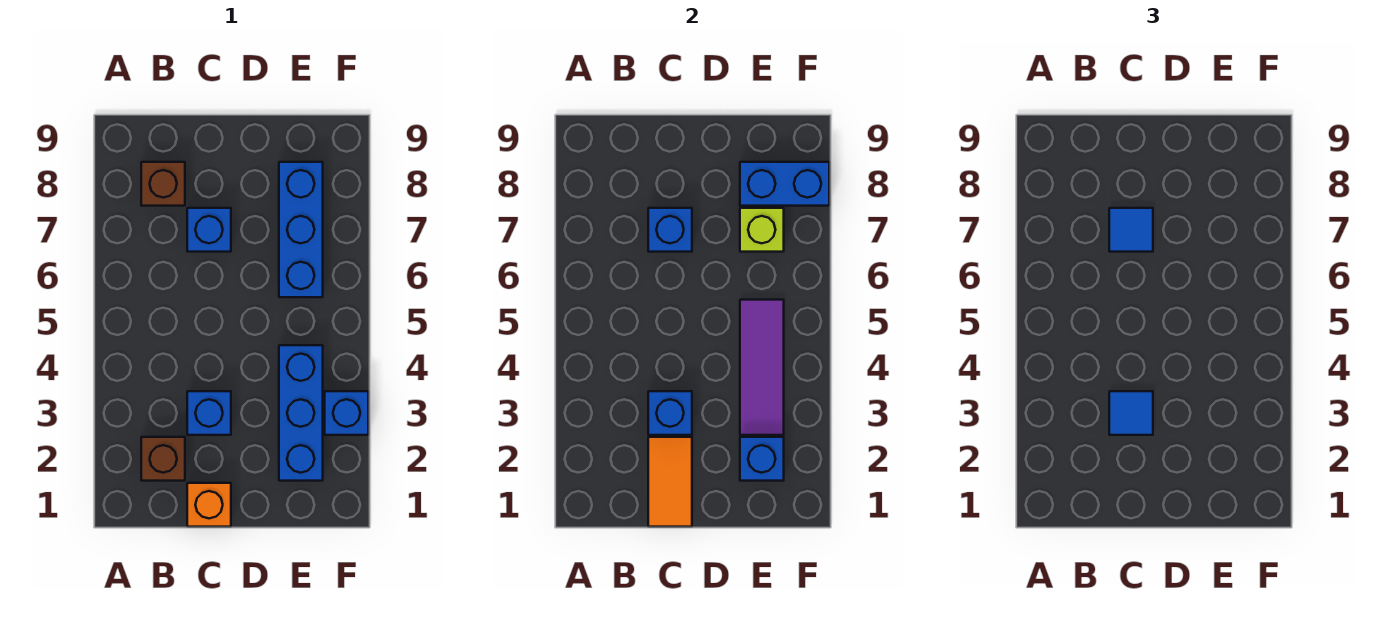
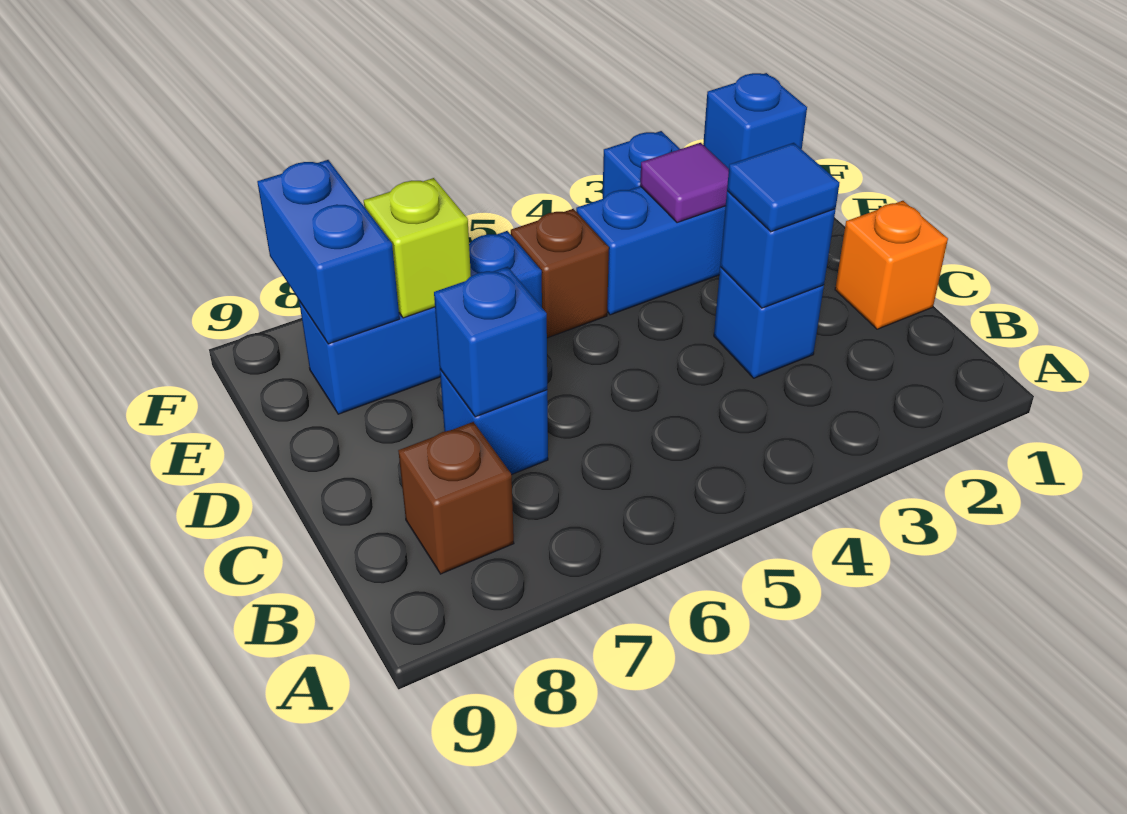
brown brick B2 level 1 -> brown brick E5 level 1
orange tile C1:C2 level 2 -> none
blue tile C7 level 3 -> none
purple tile E3:E5 level 2 -> purple tile E3 level 2

